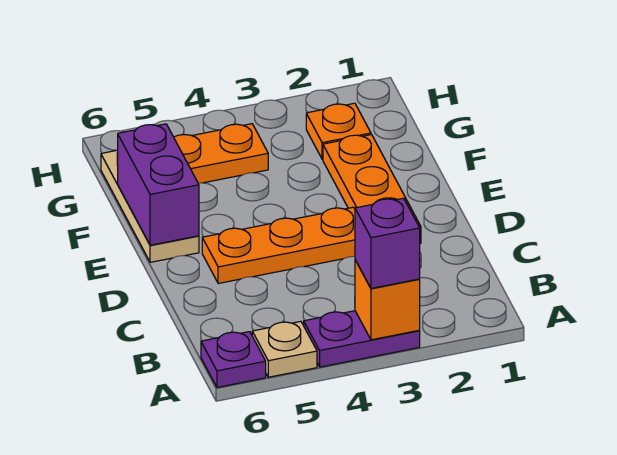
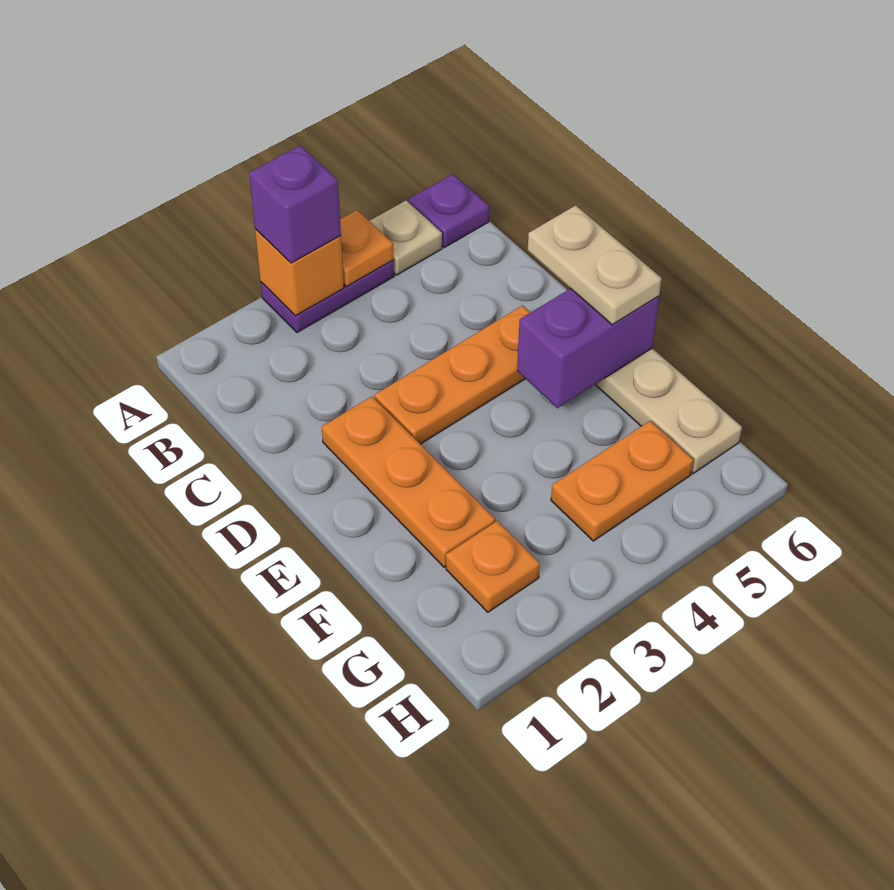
none -> orange plate A4 level 2
none -> tan plate D6:E6 level 3
purple brick E6:F6 level 2 -> purple brick E5:E6 level 2

